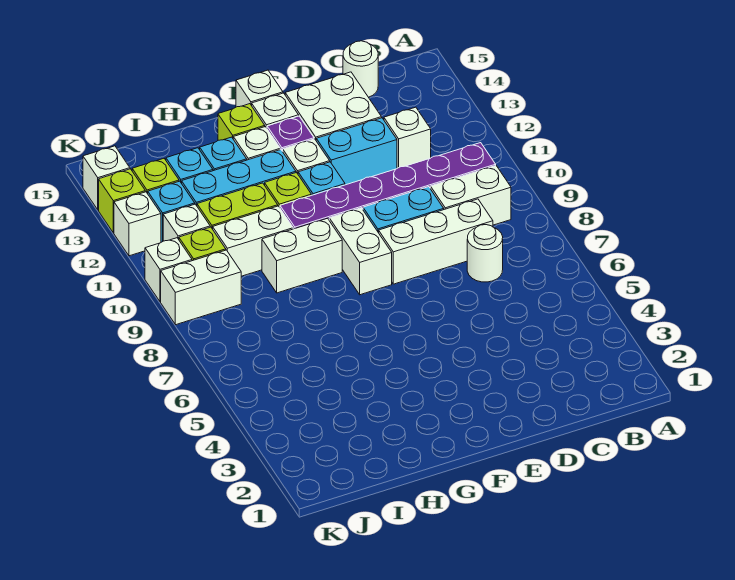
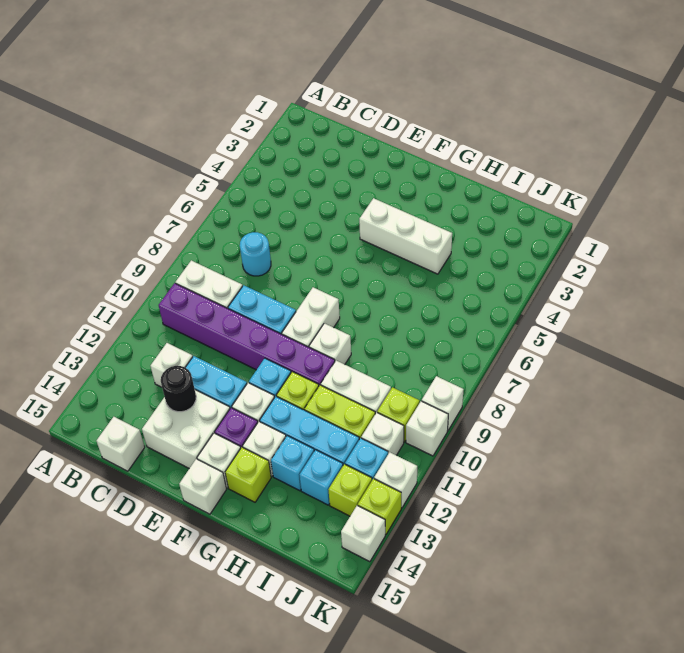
white round brick C7 level 1 -> cyan round brick C7 level 1
white brick C8:E8 level 1 -> white brick F4:H4 level 1
white round brick C15 level 1 -> white brick C15 level 1
none -> black round brick D13 level 2
white brick G9:H9 level 1 -> white brick G9 level 1
white brick J9:K9 level 1 -> white brick K9 level 1

